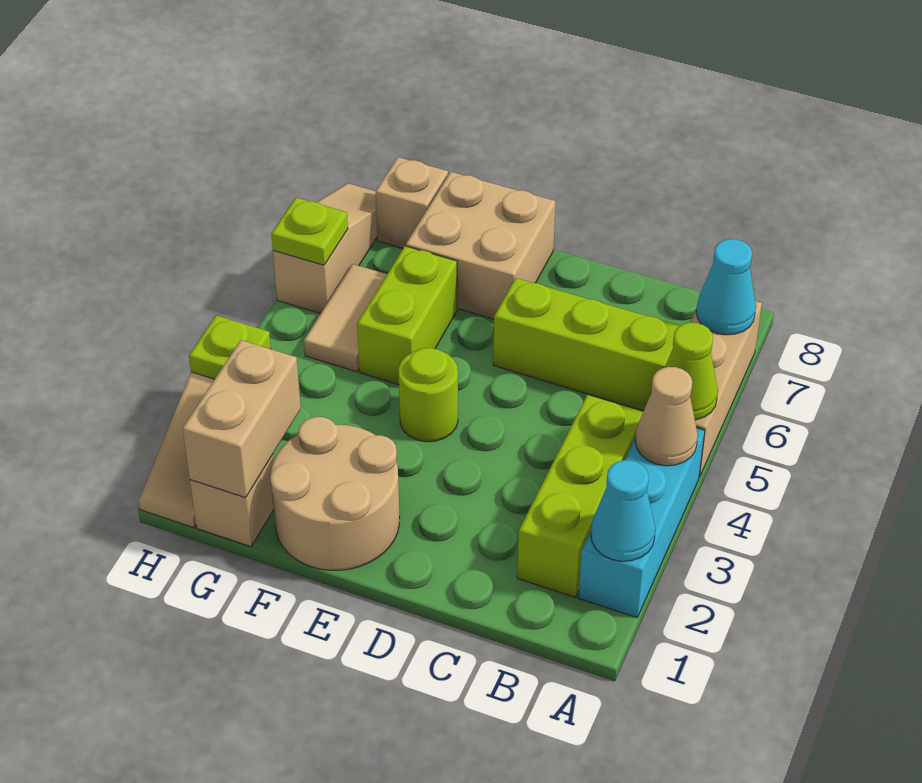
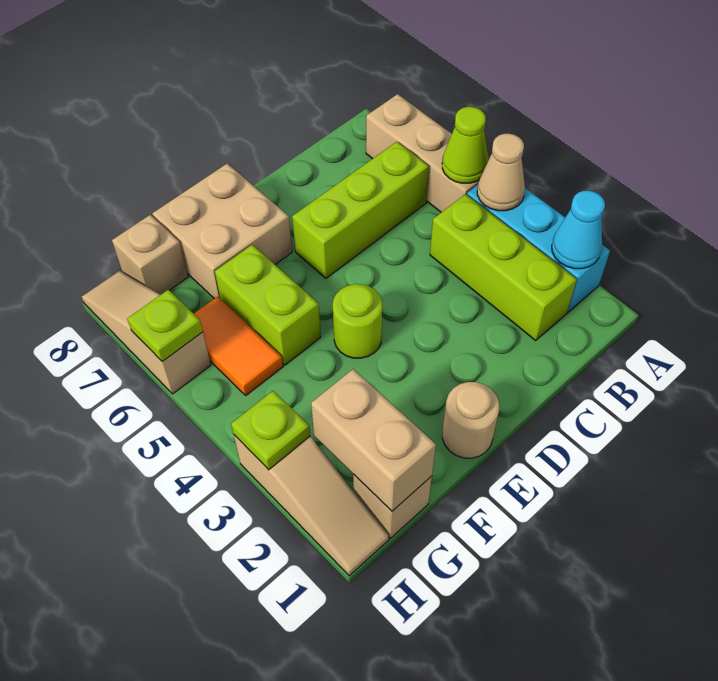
cyan cone A7 level 2 -> none
tan round brick E1:F2 level 1 -> tan round brick E1 level 1
tan tile G5:G6 level 1 -> orange tile G5:G6 level 1

